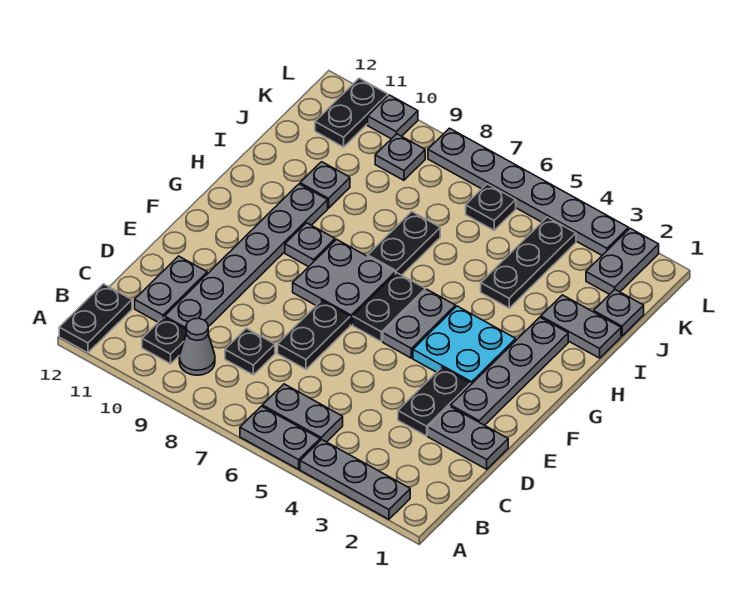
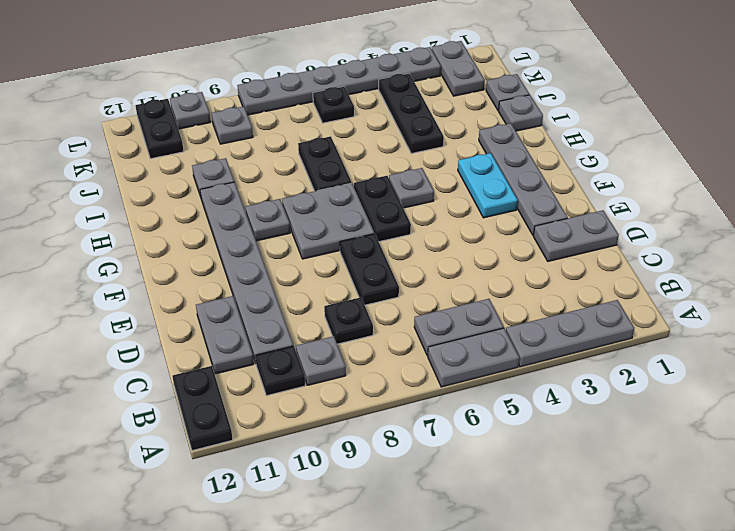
grey cone B9 level 1 -> grey plate B9 level 1
black plate D3:E3 level 1 -> none
cyan plate F3:G4 level 1 -> cyan plate F3:G3 level 1
grey plate F5:G5 level 1 -> grey plate G5 level 1
grey plate I1:I2 level 1 -> grey plate I1 level 1

